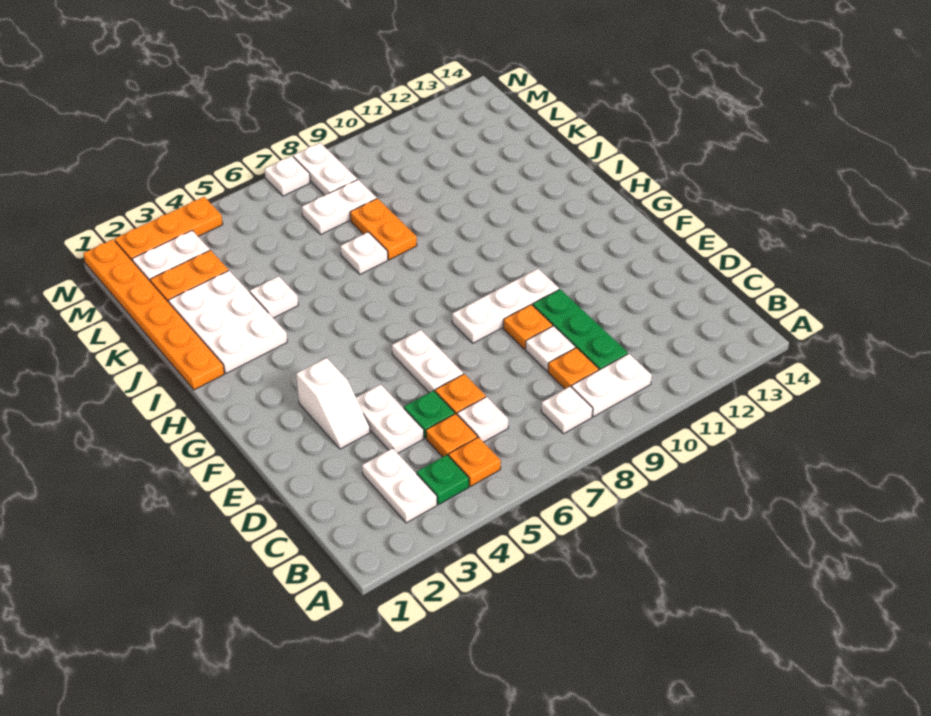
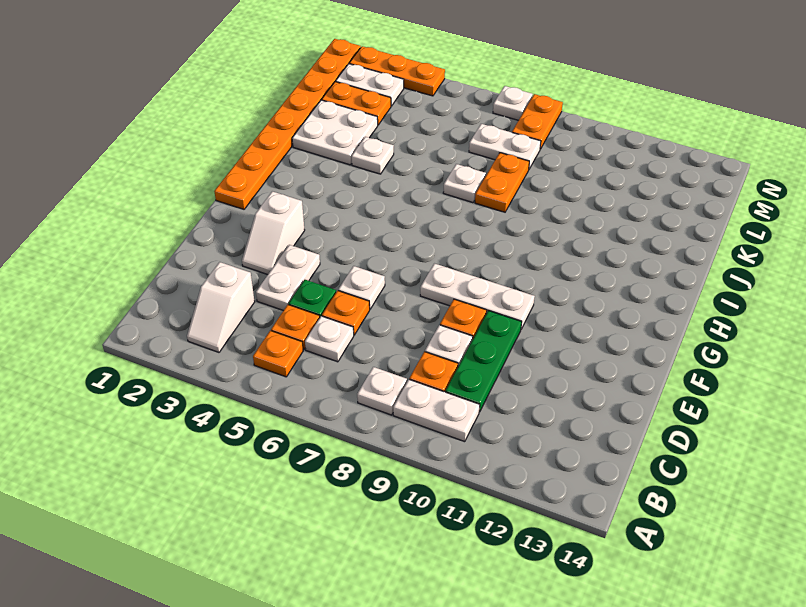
white plate B3:C3 level 1 -> white slope B3:C3 level 1 top C
green plate B4 level 1 -> none
white plate E6:F6 level 1 -> white plate E6 level 1
orange plate I1:N1 level 1 -> orange plate G1:N1 level 1
white plate I2:K3 level 1 -> white plate J2:K3 level 1
white plate M8:N8 level 1 -> orange plate M8:N8 level 1

